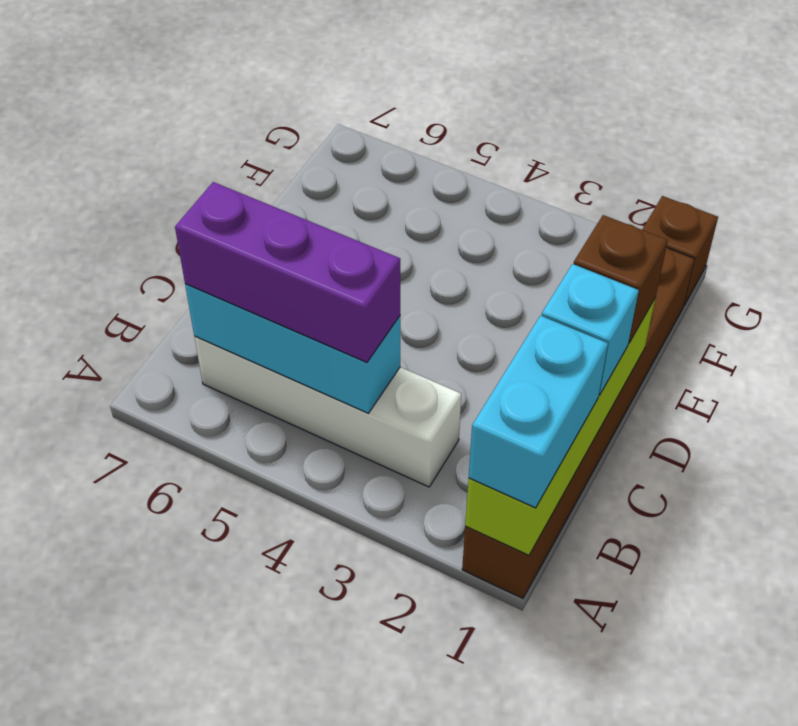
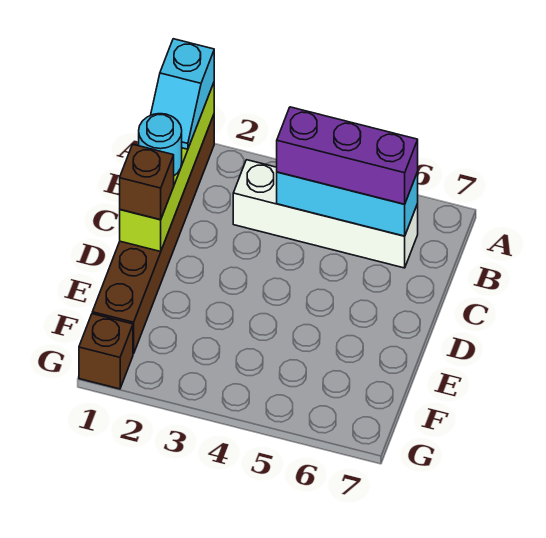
cyan brick A1:B1 level 3 -> cyan slope A1:B1 level 3 top A
cyan brick C1 level 3 -> cyan round brick C1 level 3

